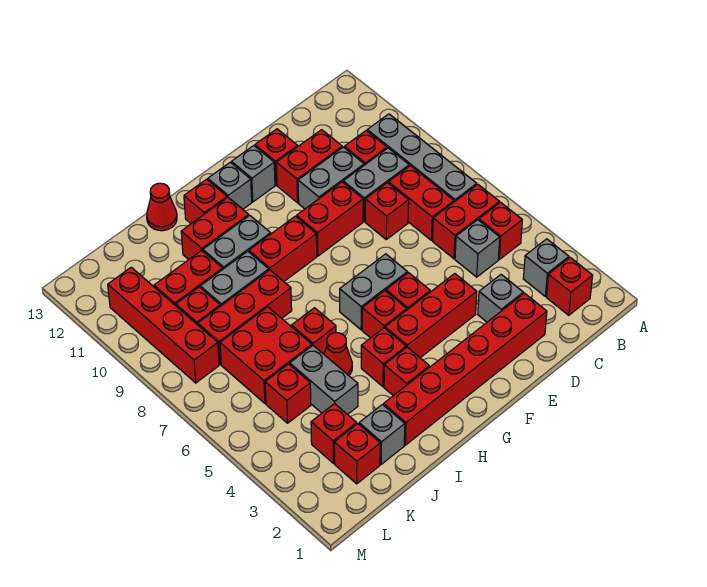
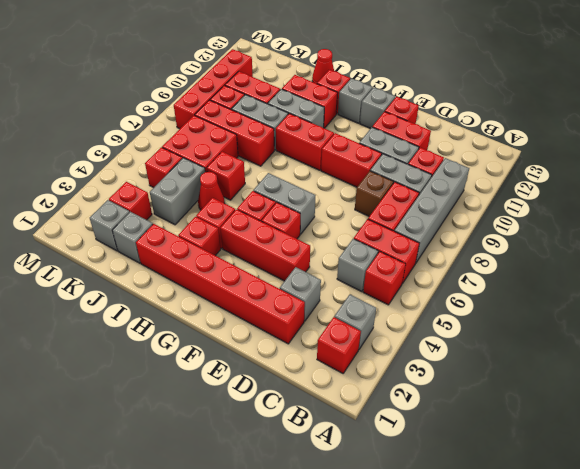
red brick D8 level 1 -> brown brick D8 level 1
red brick K2 level 1 -> grey brick K2 level 1

